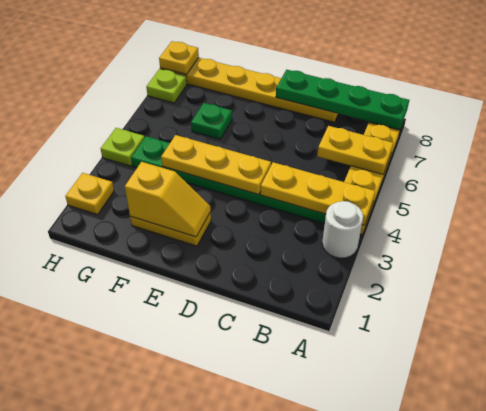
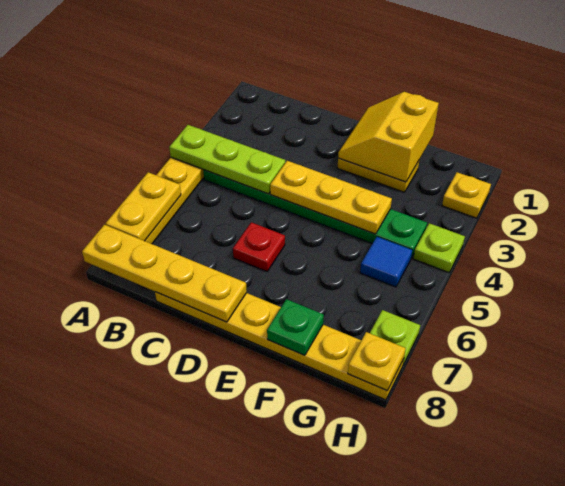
white round brick A3 level 1 -> none
yellow plate A4:C4 level 2 -> lime plate A4:C4 level 2
yellow plate A6:B6 level 2 -> yellow plate A6:A7 level 2
green plate A8:D8 level 2 -> yellow plate A8:D8 level 2
none -> red plate D6 level 1
yellow slope E2:F2 level 2 top F -> yellow slope E1:F2 level 2 top F
green plate F6 level 1 -> green plate F8 level 2
none -> blue tile G5 level 1

